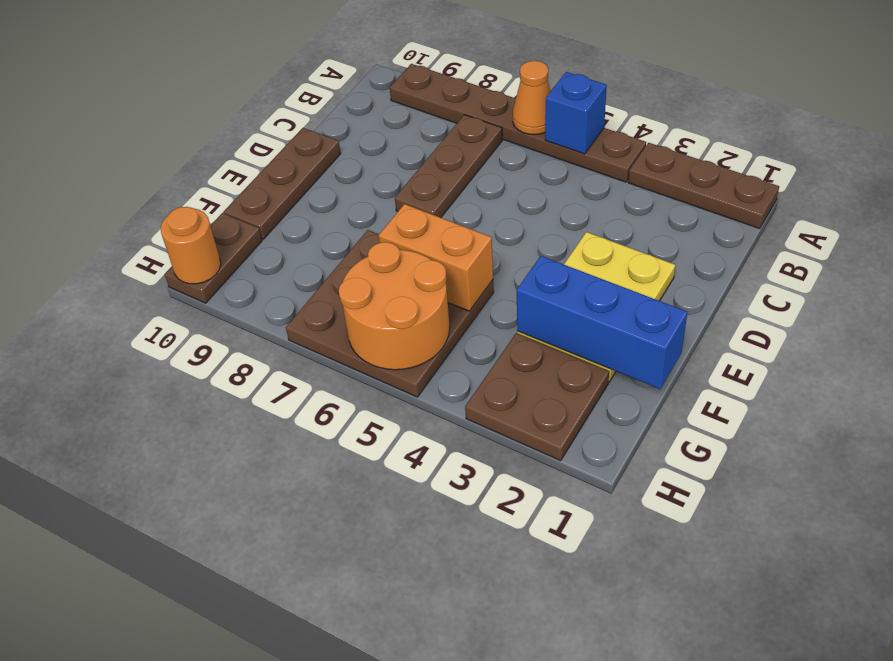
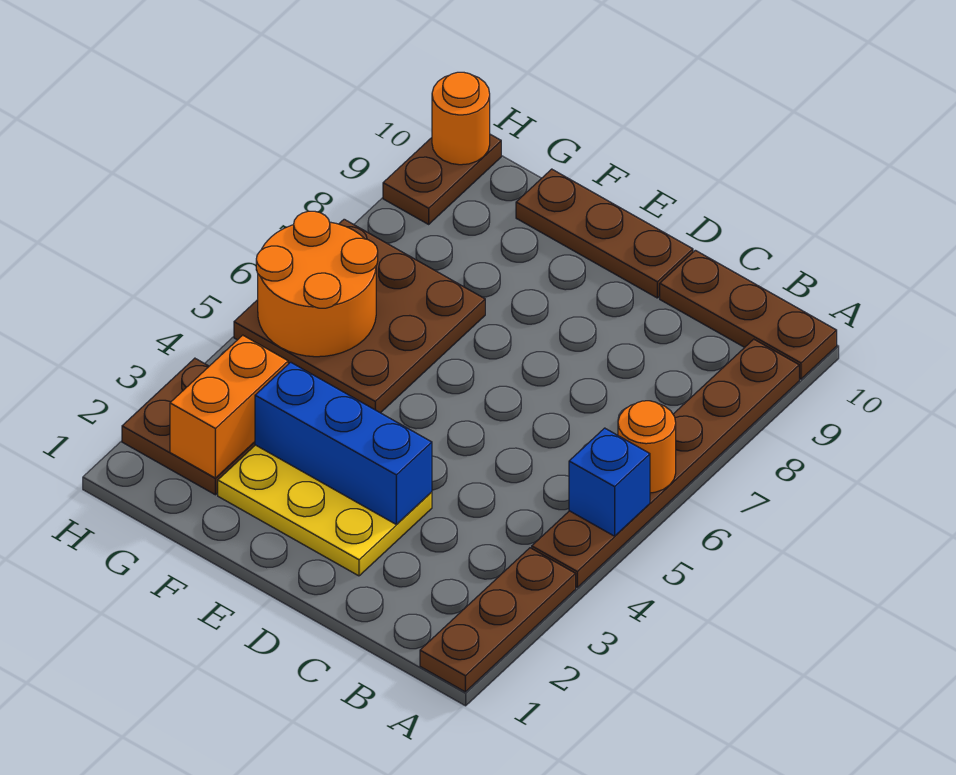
orange cone A6 level 2 -> orange round brick A6 level 2
brown plate B7:D7 level 1 -> brown plate A10:C10 level 1
blue brick F1:F3 level 2 -> blue brick D3:F3 level 2
orange brick F5:F6 level 2 -> orange brick G2:G3 level 2
brown plate G10:H10 level 1 -> brown plate H9:H10 level 1

